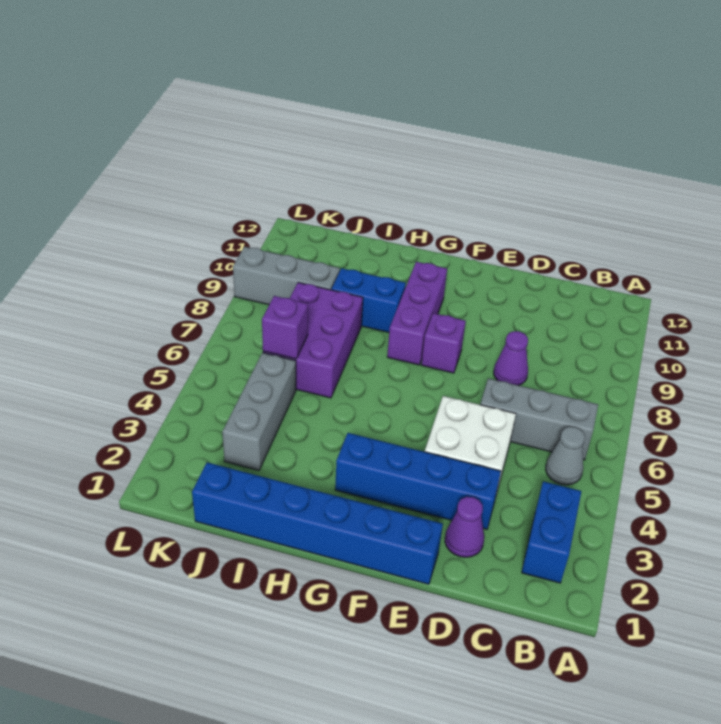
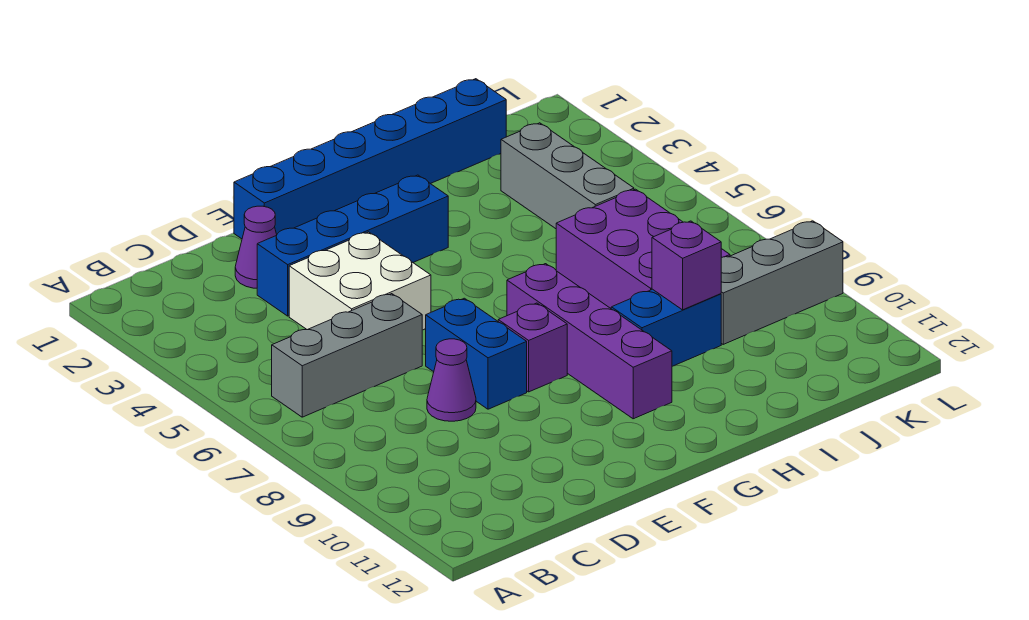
blue brick B2:B3 level 1 -> blue brick E7:E8 level 1
grey cone B5 level 1 -> none
purple brick G8:G10 level 1 -> purple brick G7:G10 level 1
purple brick J6 level 2 -> purple brick I9 level 2

